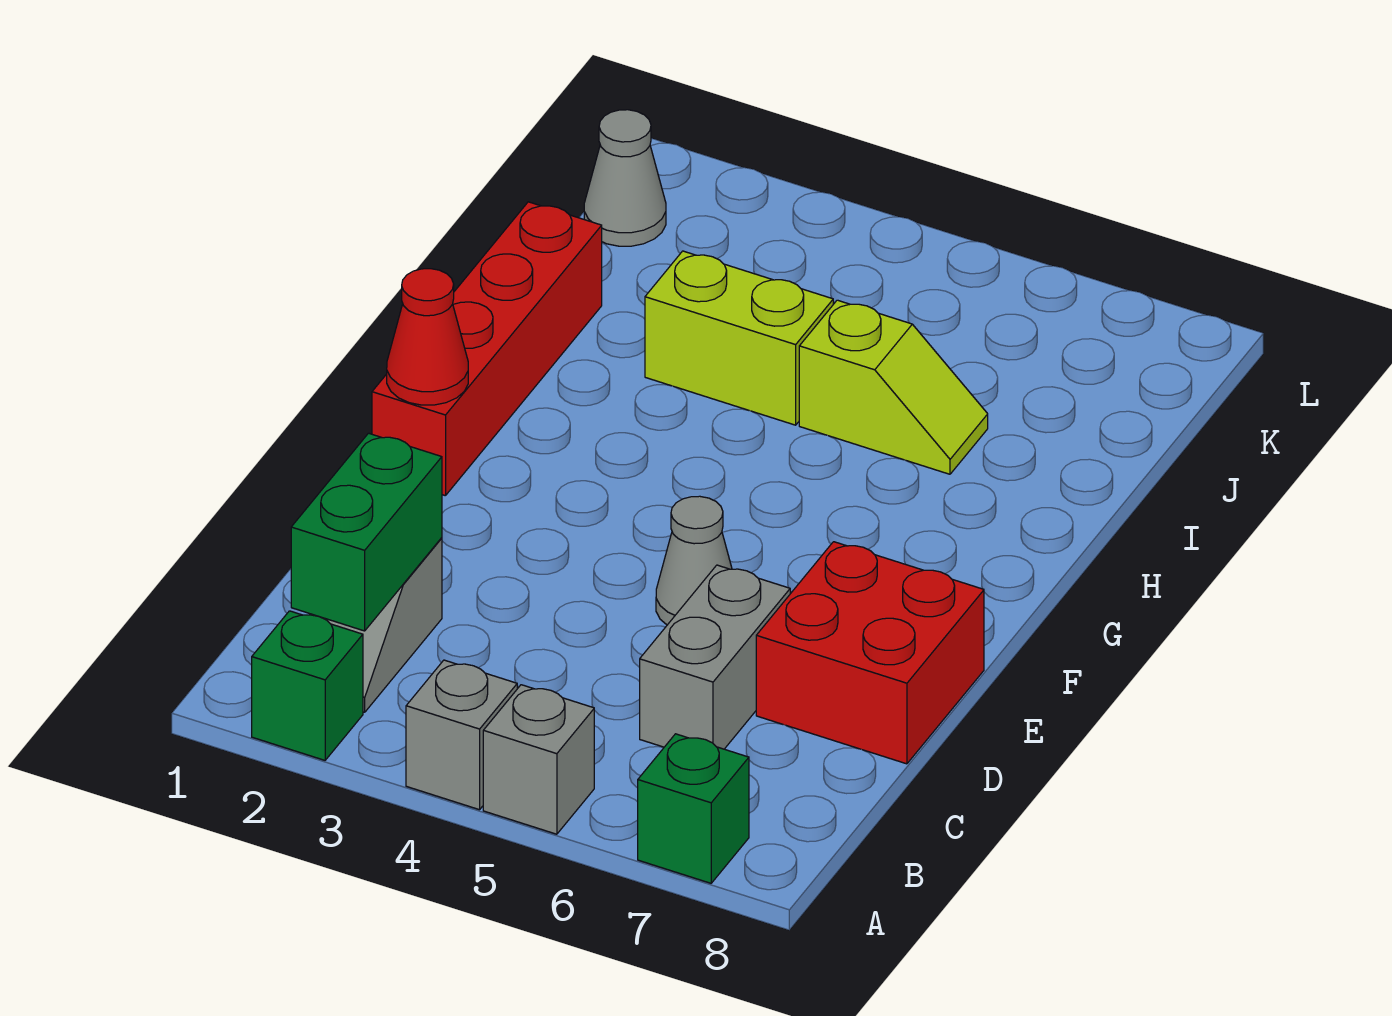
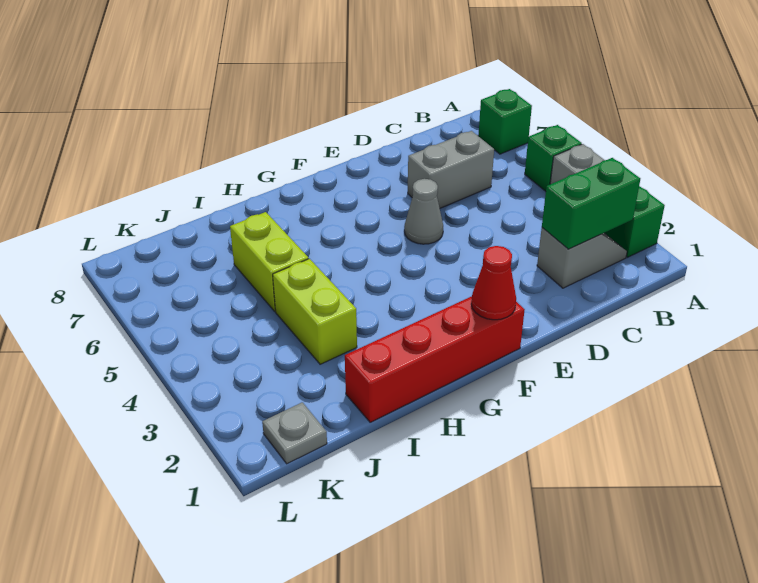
grey brick A5 level 1 -> green brick A5 level 1
red brick D7:E8 level 1 -> none
lime slope I5:I6 level 1 top 5 -> lime brick I5:I6 level 1
grey cone K1 level 1 -> grey plate K1 level 1

